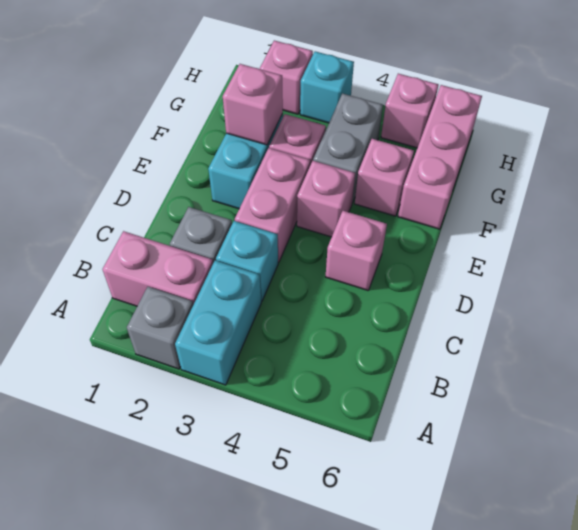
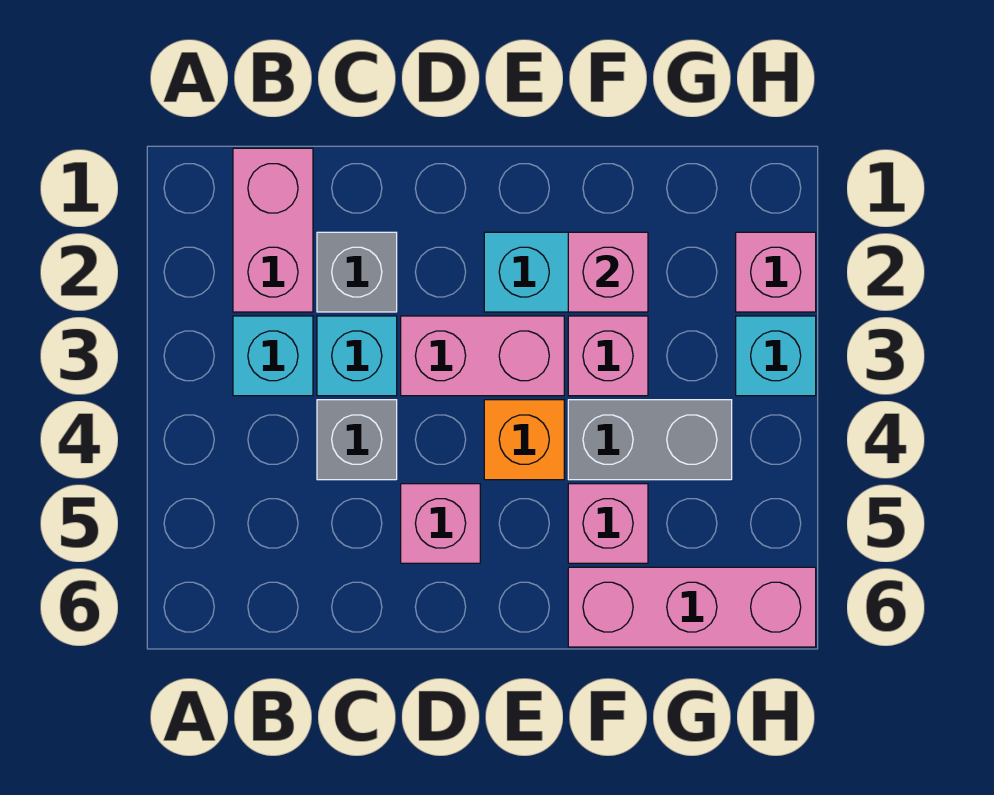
grey brick A2 level 1 -> grey brick C4 level 1
cyan brick A3:B3 level 1 -> cyan brick B3 level 1
pink brick E4 level 1 -> orange brick E4 level 1
pink brick H5 level 1 -> none

